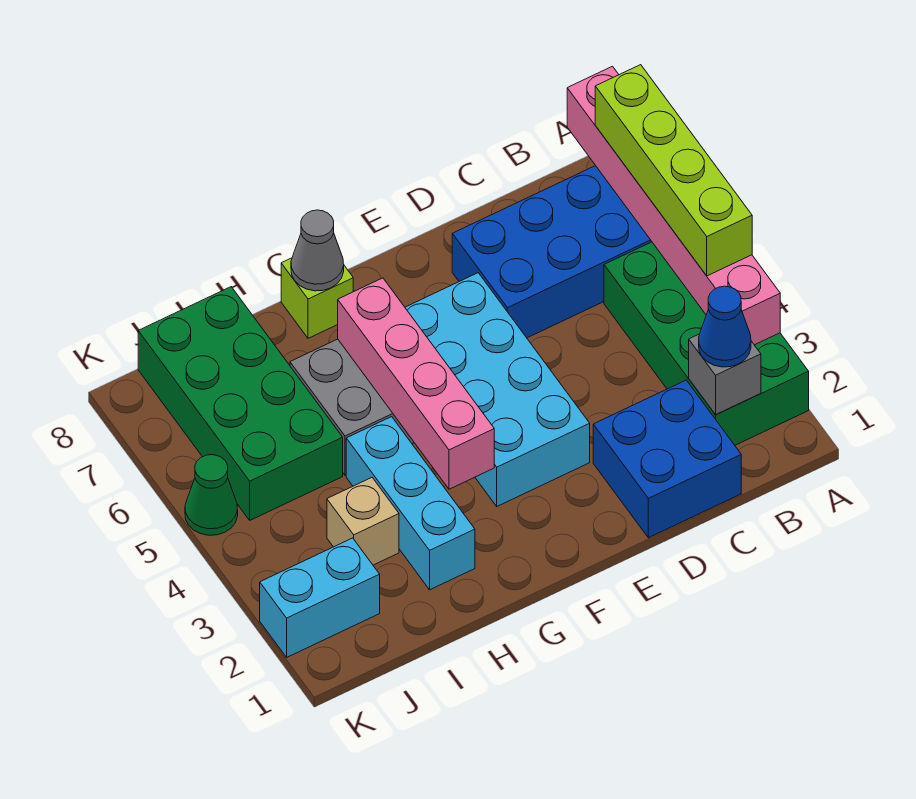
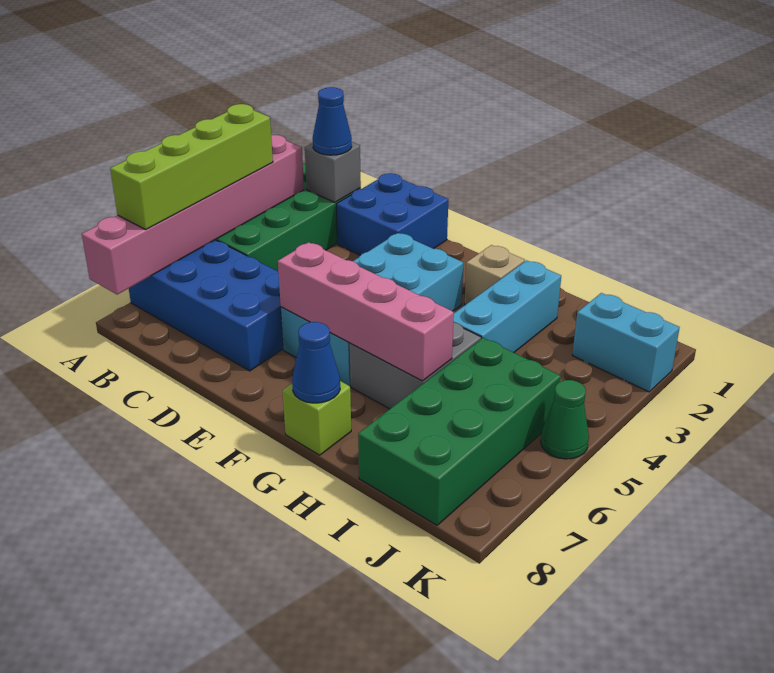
pink brick G3:G6 level 2 -> pink brick E6:H6 level 2
grey cone G8 level 2 -> blue cone G8 level 2
tan brick I3 level 1 -> tan brick G2 level 1

